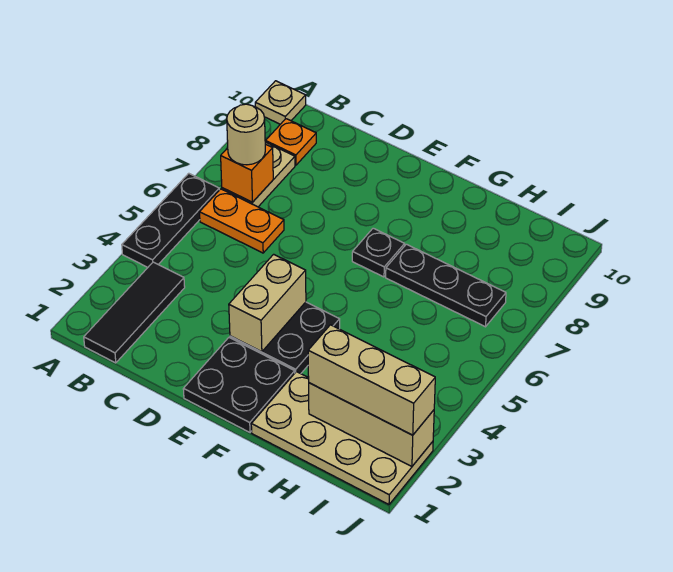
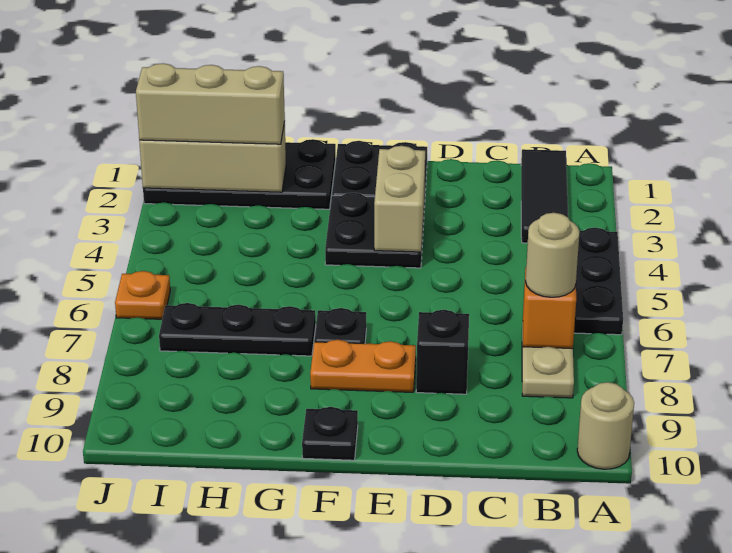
tan plate A10 level 1 -> tan round brick A10 level 1
orange plate B6:C6 level 1 -> orange plate E8:F8 level 1
orange plate B9 level 1 -> orange plate J6 level 1
none -> black brick D8 level 1
none -> black plate F10 level 1
tan plate G1:J2 level 1 -> black plate G1:J2 level 1

